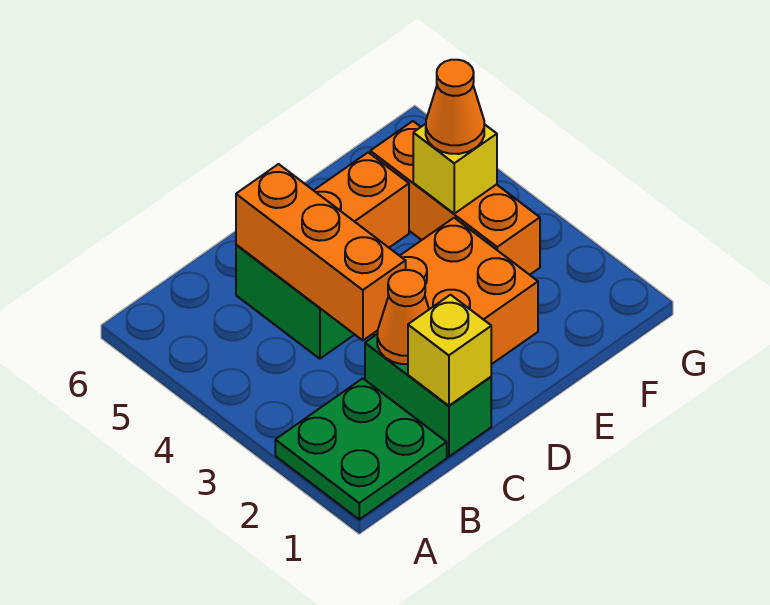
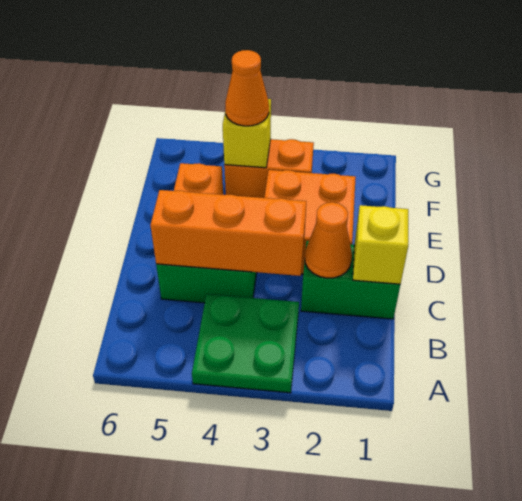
green plate A1:B2 level 1 -> green plate A3:B4 level 1
orange brick F3:F5 level 1 -> orange brick F3:F4 level 1

